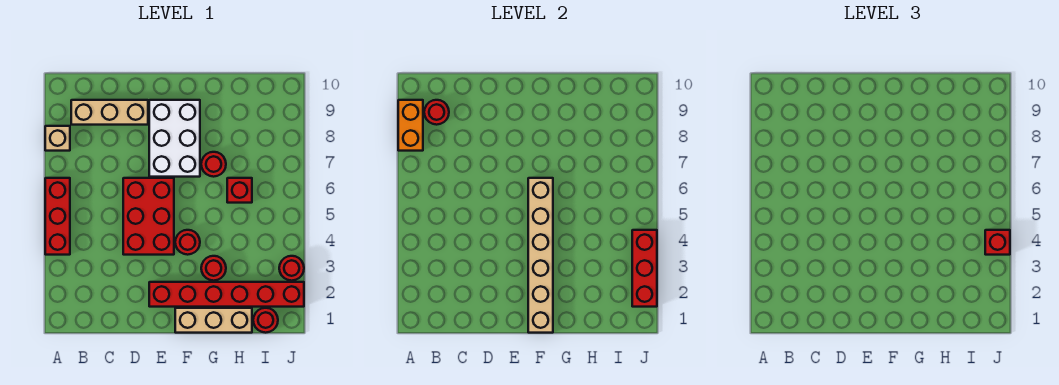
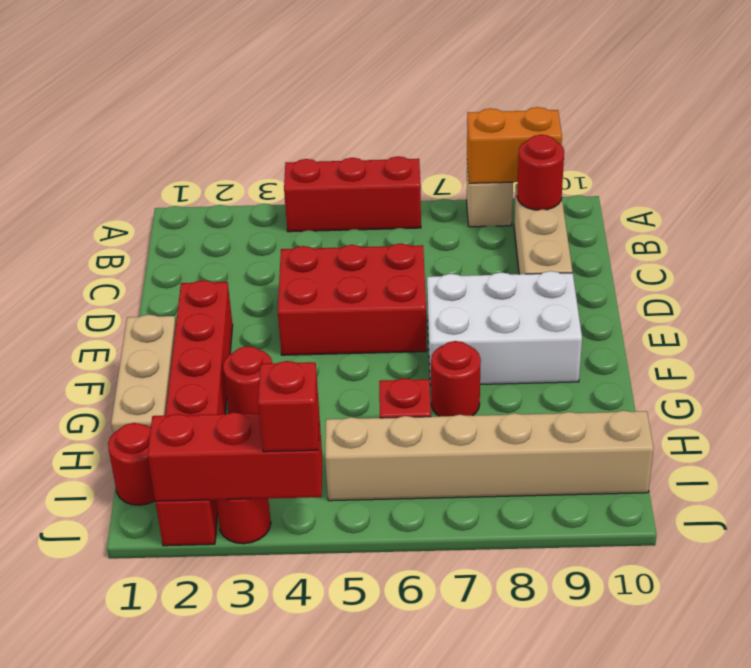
tan brick F1:F6 level 2 -> tan brick I5:I10 level 1
red round brick F4 level 1 -> none

